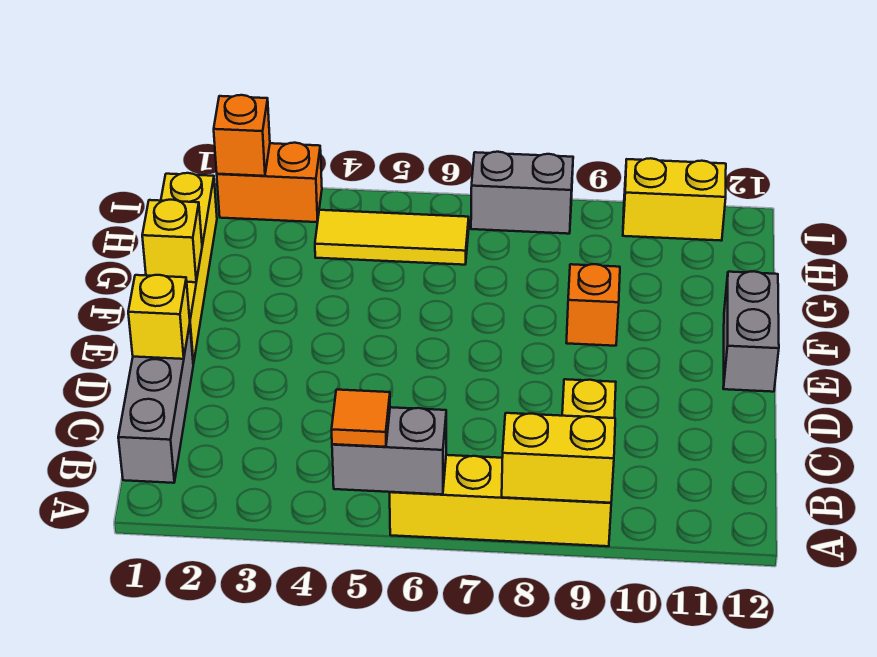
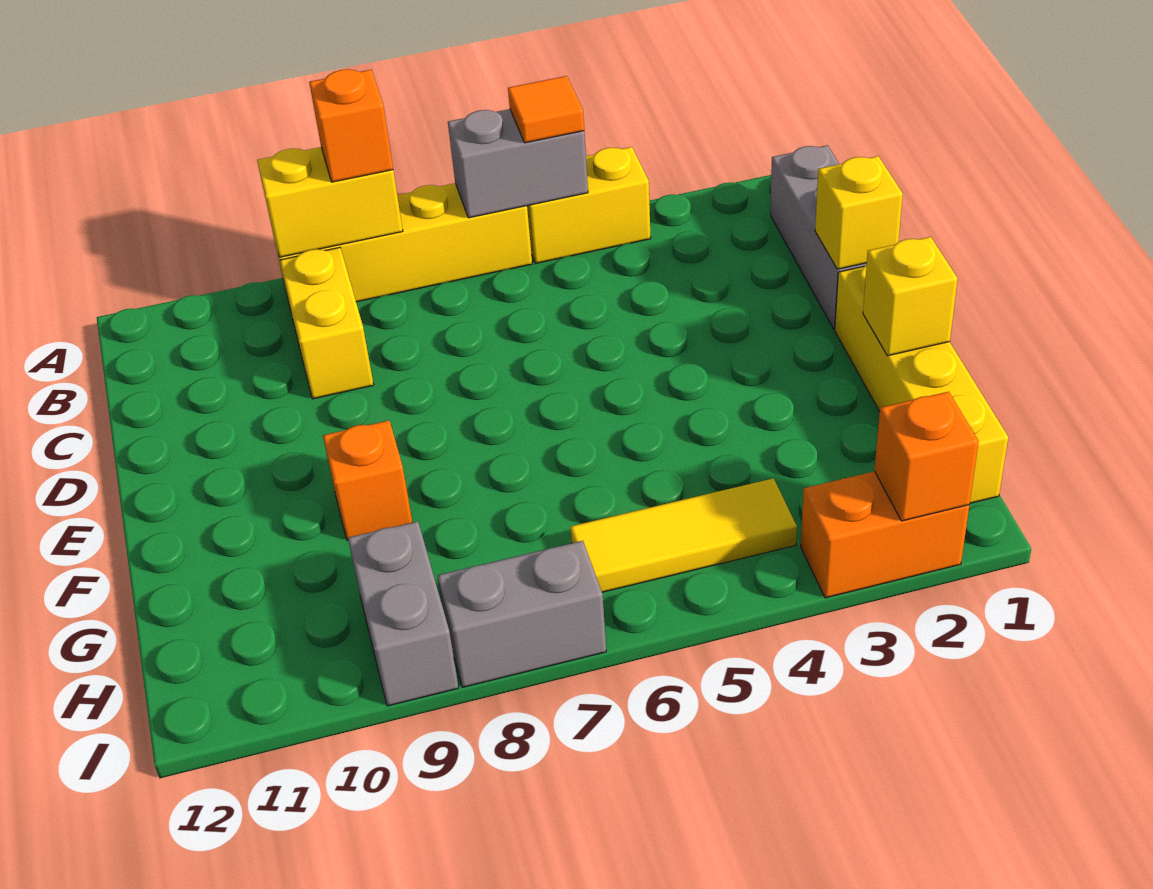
none -> orange brick A8 level 3
grey brick E12:F12 level 1 -> grey brick H9:I9 level 1
yellow brick I10:I11 level 1 -> yellow brick A4:A5 level 1

